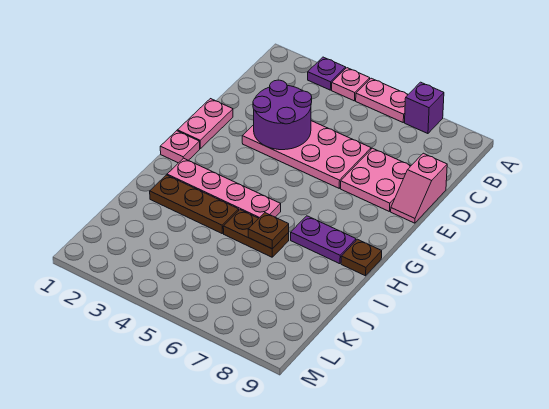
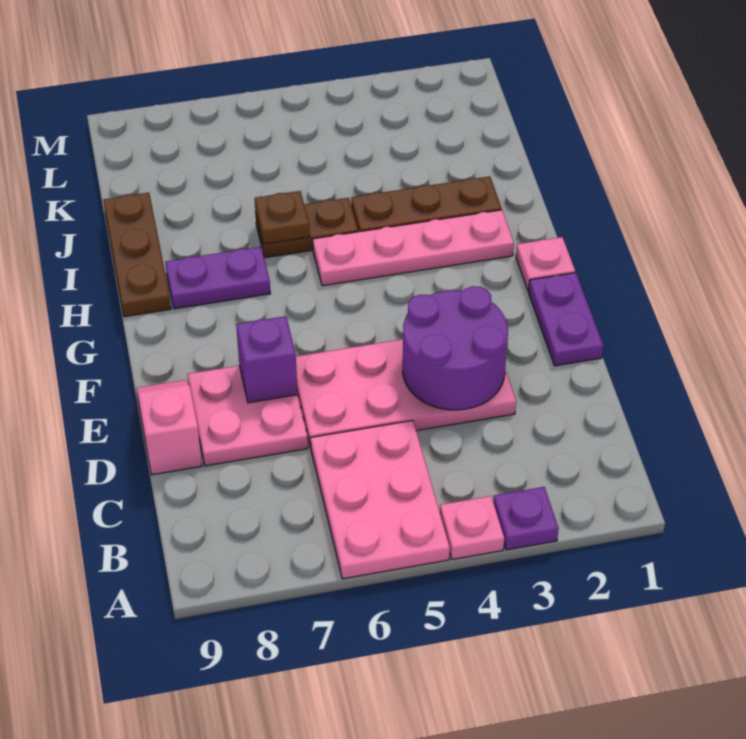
pink plate A5:A6 level 1 -> pink plate A5:C6 level 1
purple brick A7 level 1 -> purple brick E7 level 2
pink plate E1:F1 level 1 -> purple plate E1:F1 level 1
brown plate H9 level 1 -> brown plate H9:J9 level 1

